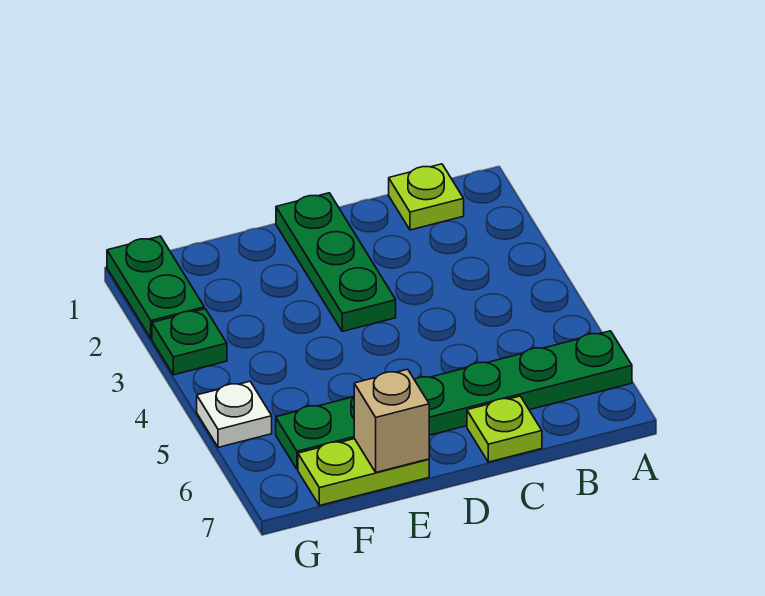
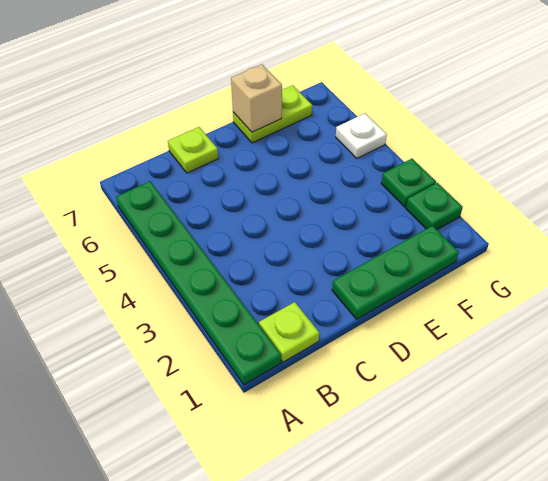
green plate A6:F6 level 1 -> green plate A1:A6 level 1
green plate D1:D3 level 1 -> green plate D1:F1 level 1
green plate G1:G2 level 1 -> green plate G2 level 1

